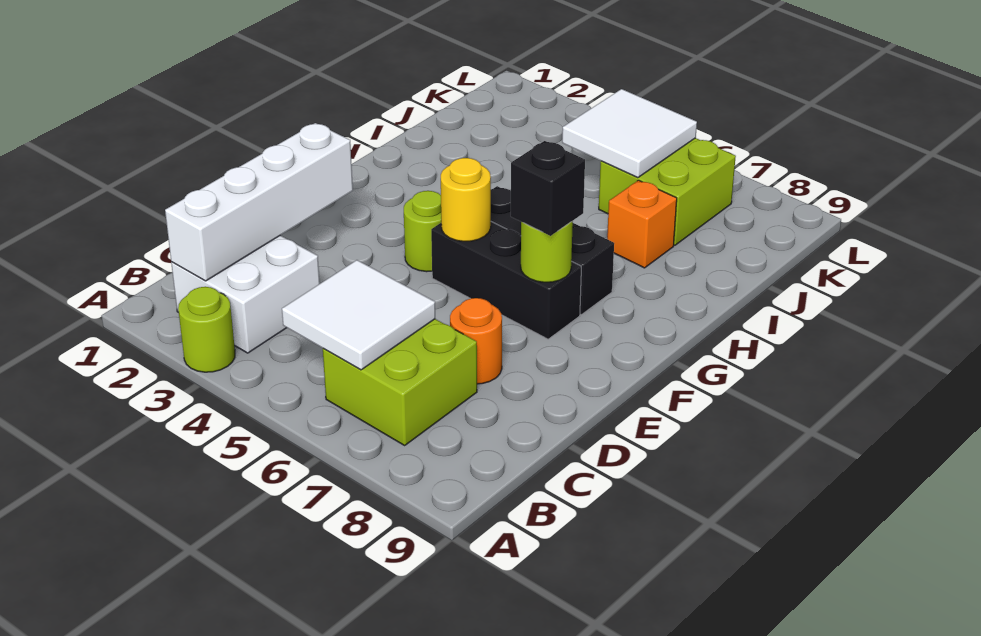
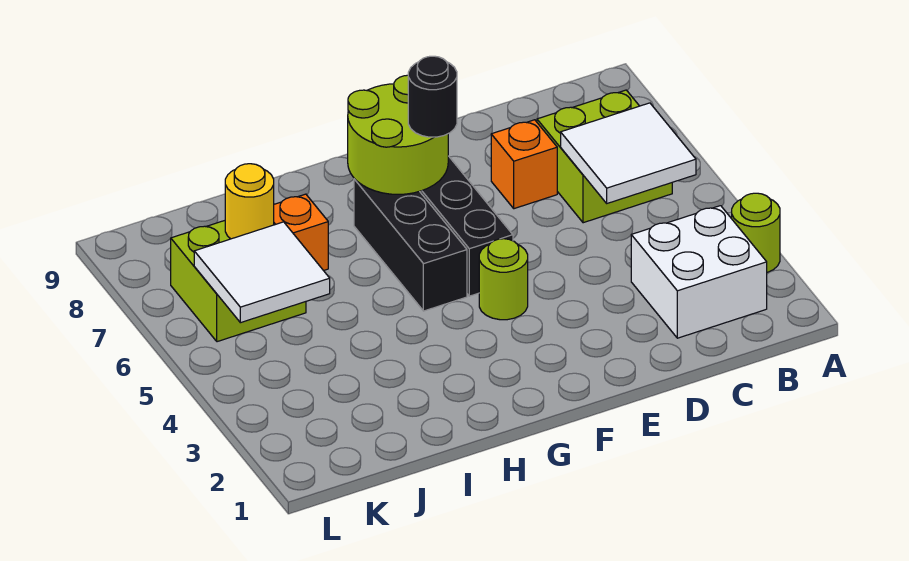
white brick B2:E2 level 2 -> none
orange round brick D7 level 1 -> orange brick D7 level 1
yellow round brick F5 level 2 -> yellow round brick J7 level 2
lime round brick F7 level 2 -> lime round brick F7:G8 level 2
black brick F7 level 3 -> black round brick F7 level 3

